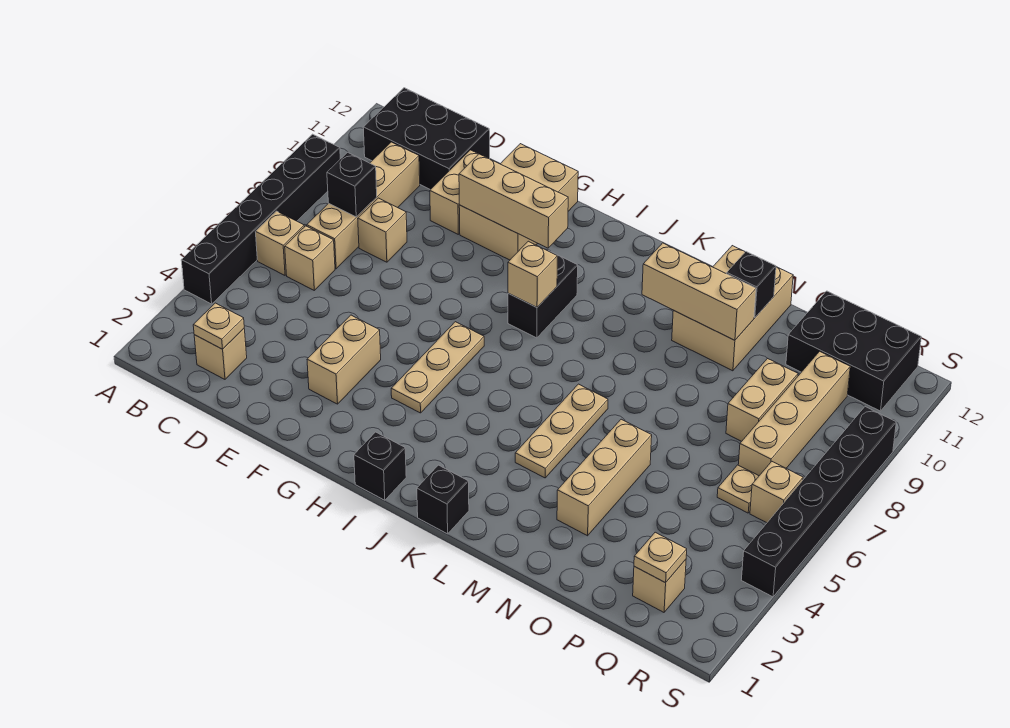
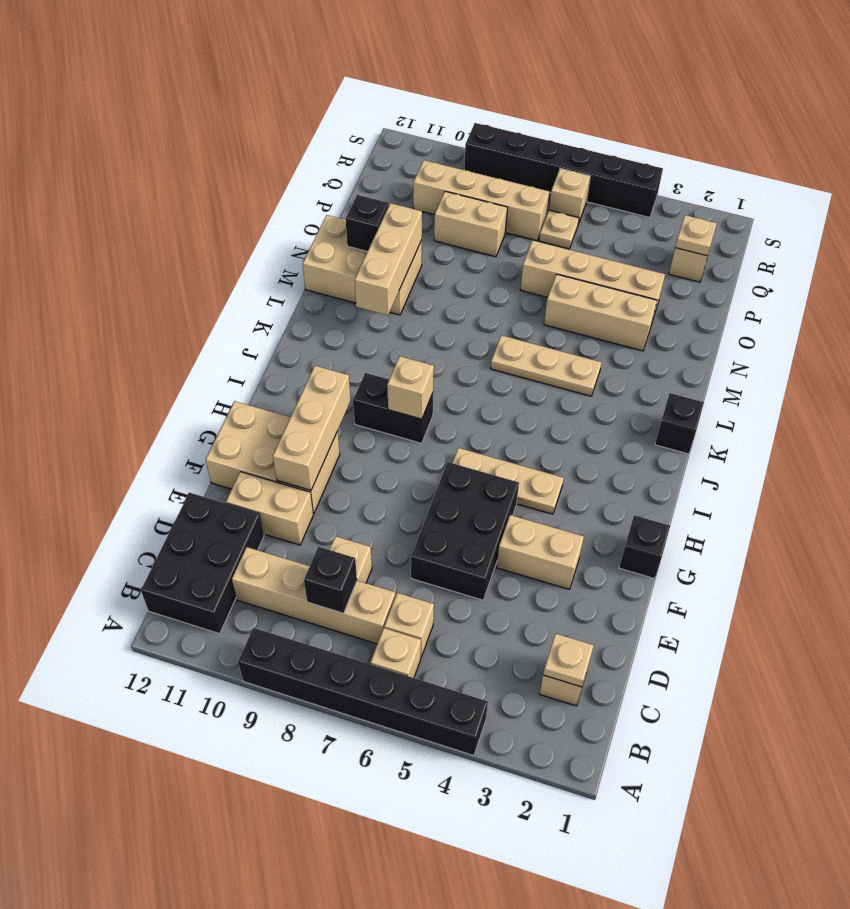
black brick I1 level 1 -> black brick G1 level 1
none -> tan brick O3:O6 level 1
black brick P11:R12 level 1 -> black brick E5:G6 level 1

